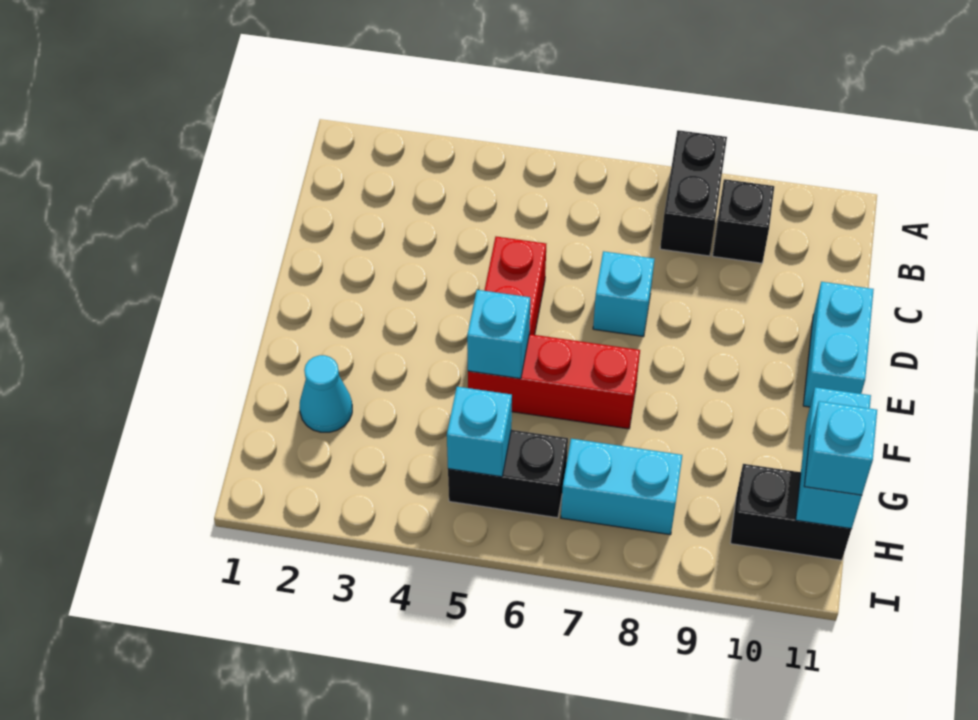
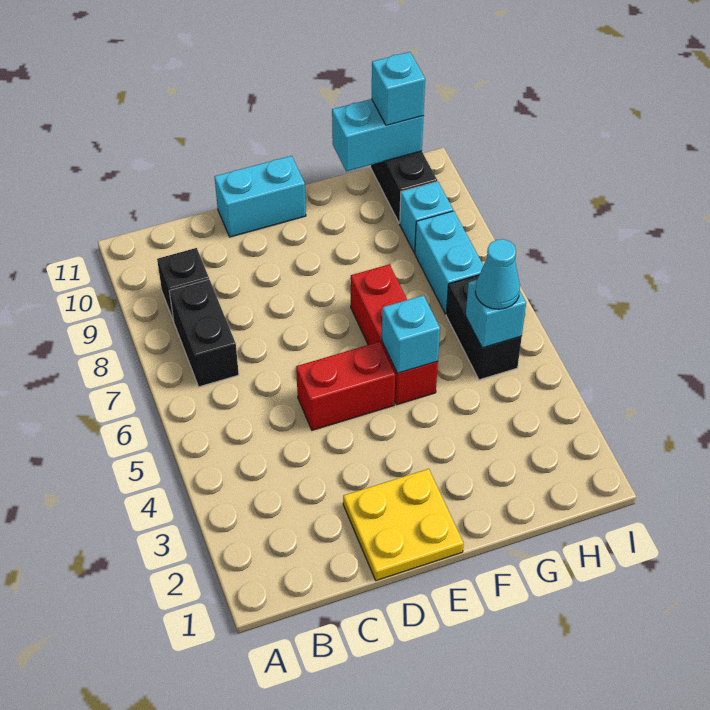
black brick A8:B8 level 1 -> black brick B7:B8 level 1
none -> yellow plate D1:E2 level 1
cyan brick D7 level 1 -> cyan brick H9 level 1
cyan cone G2 level 1 -> cyan cone H5 level 3

